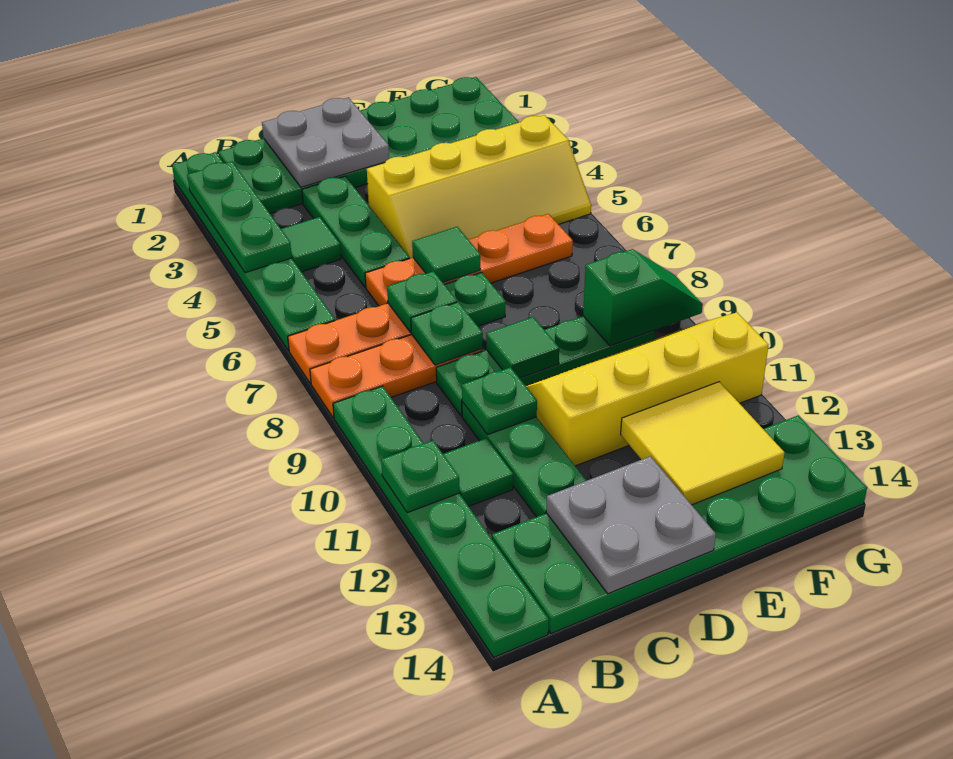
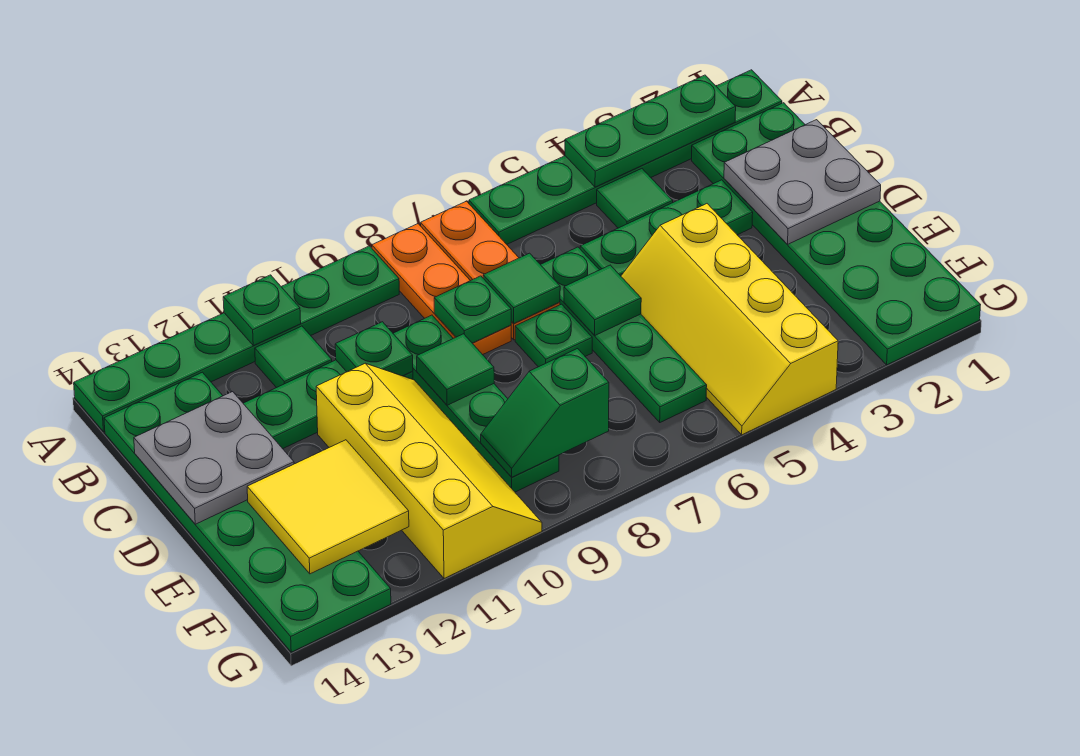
orange plate C6:F6 level 1 -> green plate C6:F6 level 1
green plate C7 level 2 -> green tile C7 level 2
green slope F9:G9 level 2 top F -> green slope F8:F9 level 2 top 8

